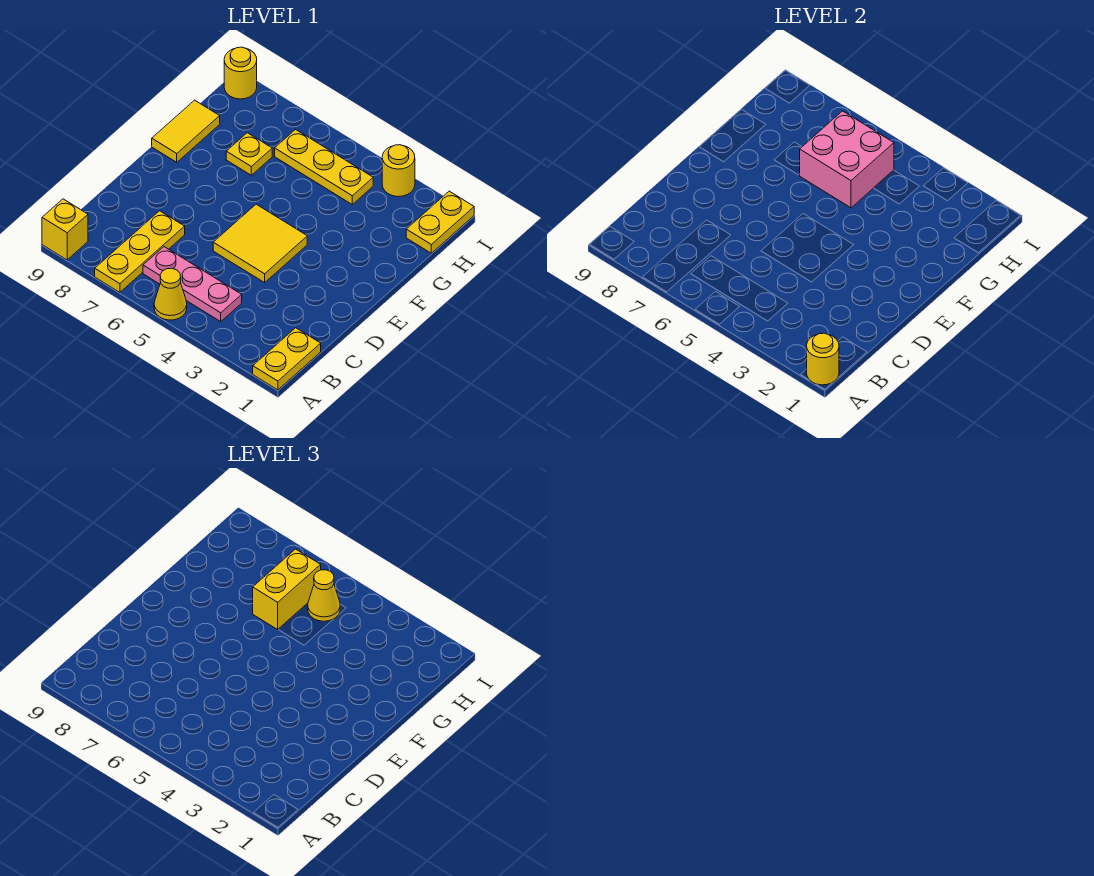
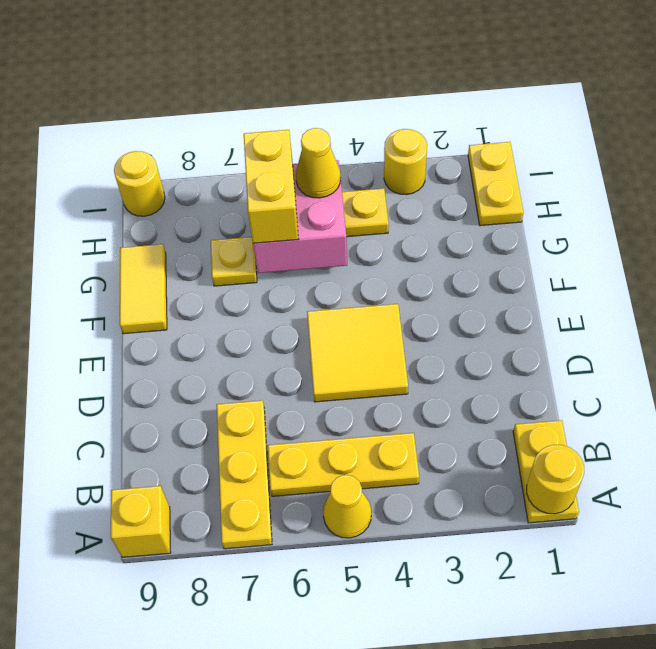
pink plate B4:B6 level 1 -> yellow plate B4:B6 level 1

